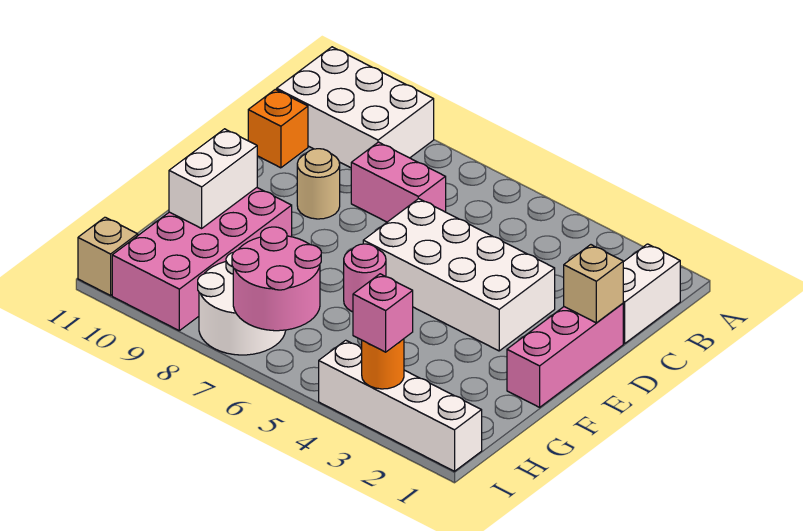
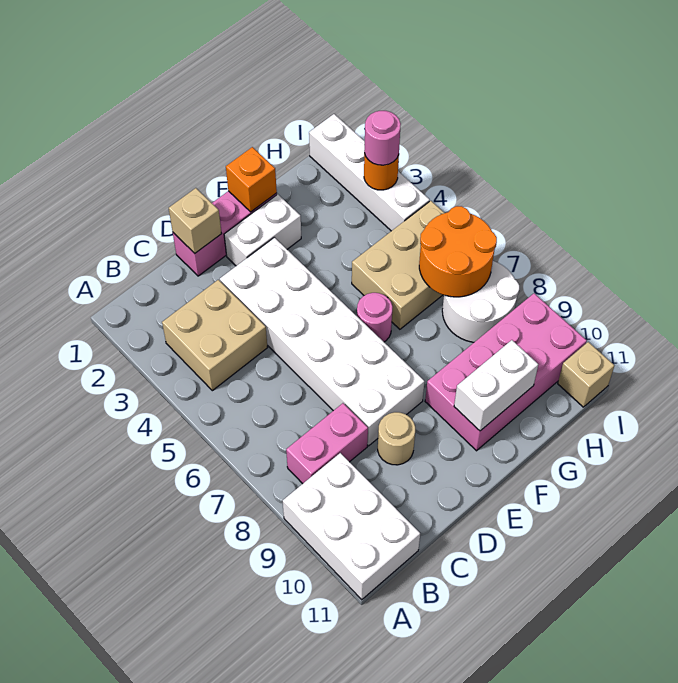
white brick B1:C1 level 1 -> white brick E2:F2 level 1
none -> tan brick B3:C4 level 1
pink brick C7:C8 level 1 -> pink brick B8:C8 level 1
orange brick C11 level 1 -> orange brick F1 level 2
white brick D3:E6 level 1 -> white brick D3:E8 level 1
none -> tan brick G5:I6 level 1
pink round brick H6:I7 level 2 -> orange round brick H6:I7 level 2
pink brick I3 level 3 -> pink round brick I3 level 3

